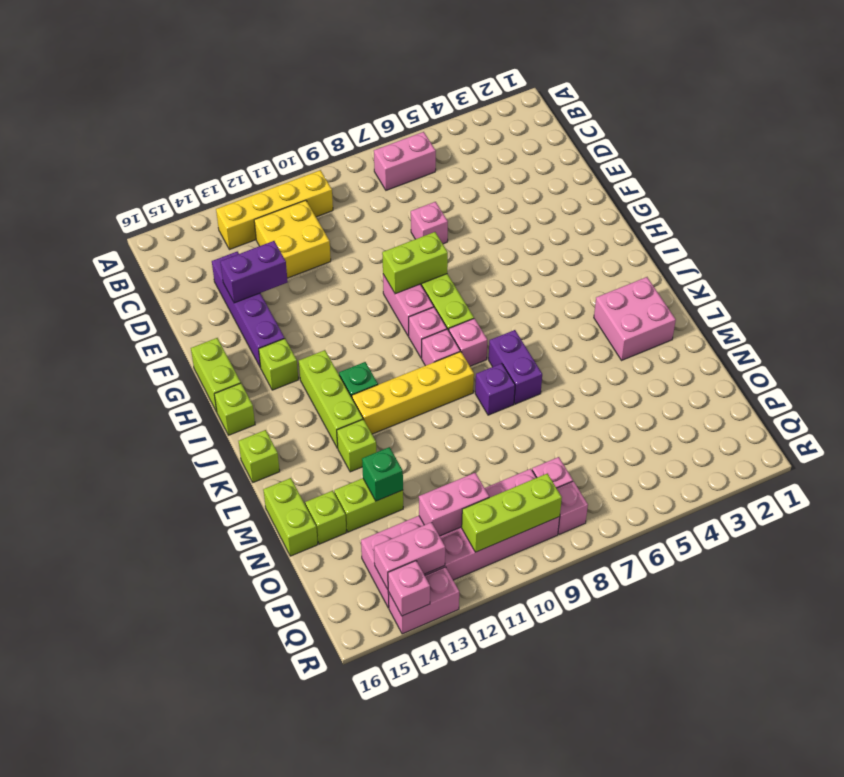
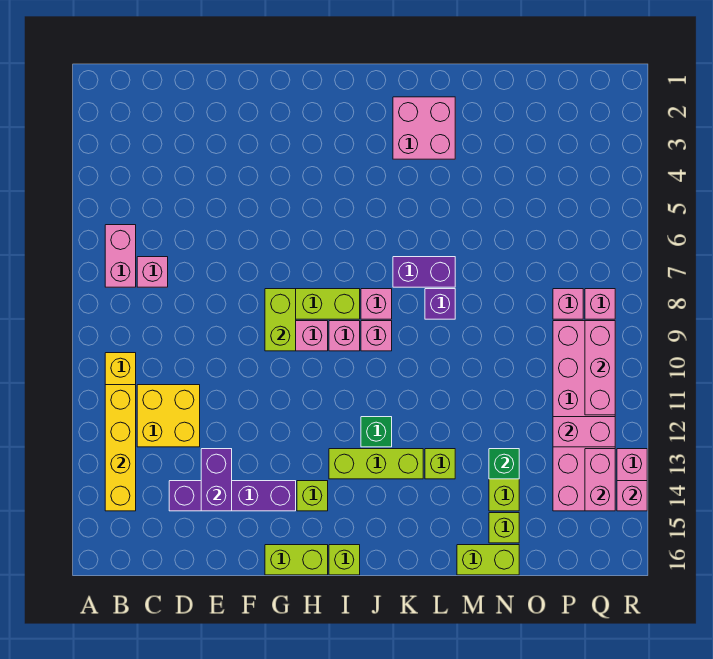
pink brick E7 level 1 -> pink brick C7 level 1
yellow brick K9:K12 level 1 -> yellow brick B11:B14 level 2
lime brick K16 level 1 -> none
pink brick P11:P12 level 2 -> pink brick P12:Q12 level 2
lime brick Q9:Q11 level 2 -> pink brick Q9:Q11 level 2

